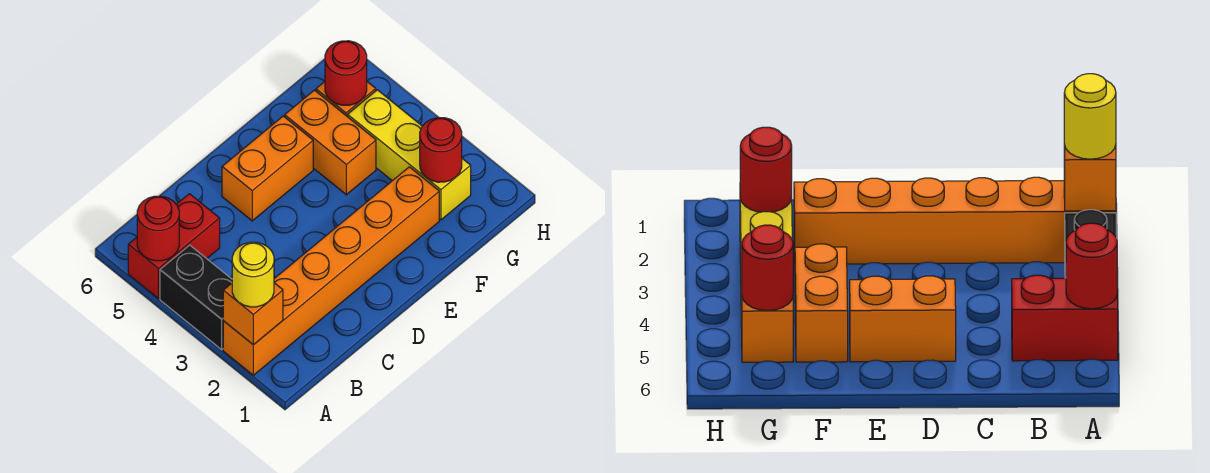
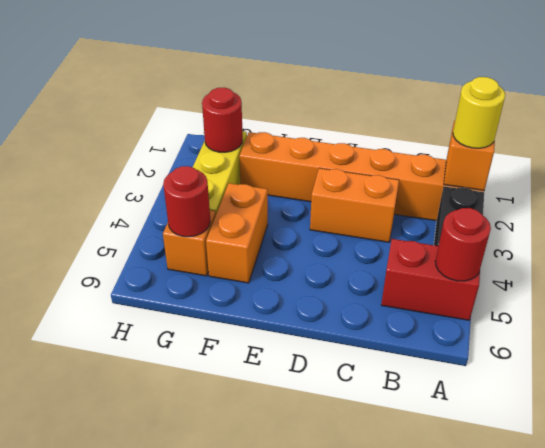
orange brick D5:E5 level 1 -> orange brick C3:D3 level 1

